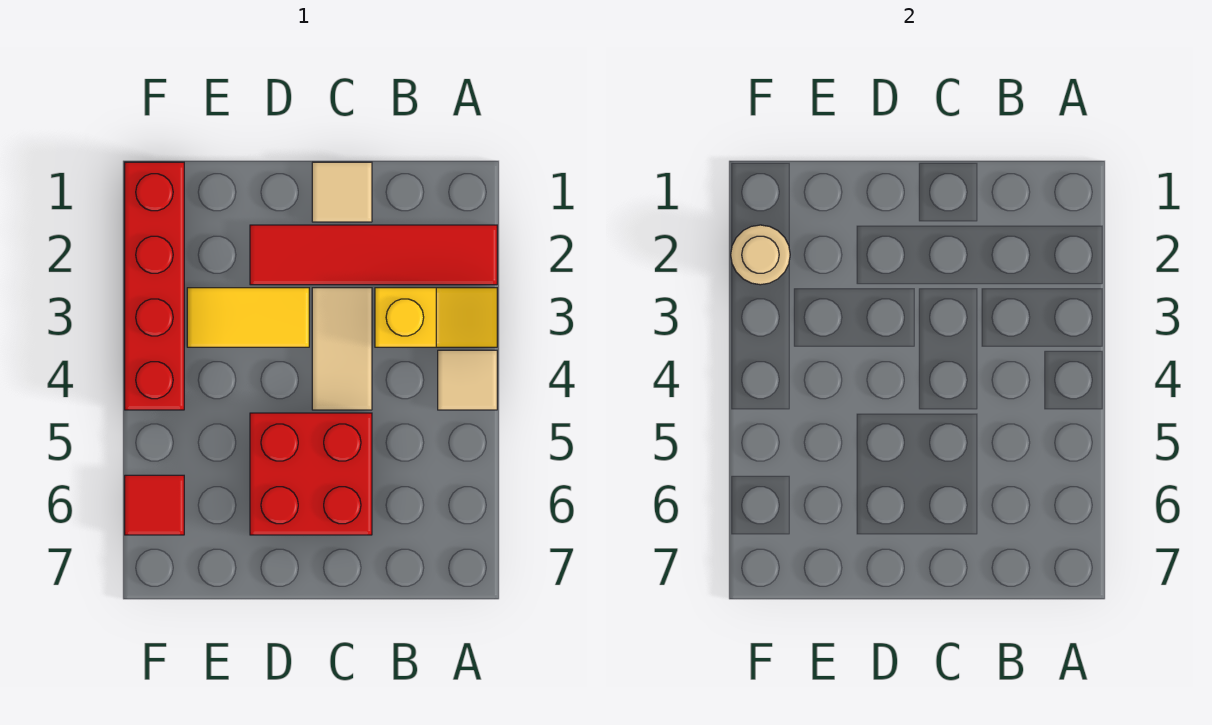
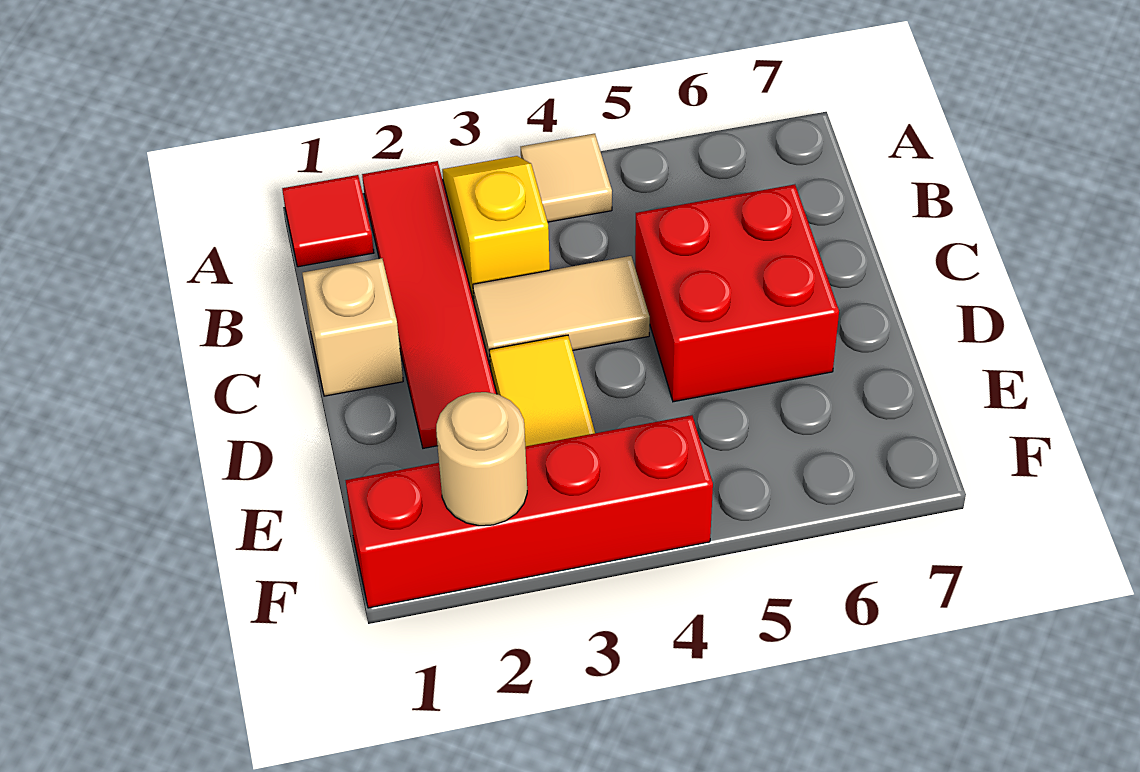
tan tile C1 level 1 -> tan brick C1 level 1
red tile F6 level 1 -> red tile A1 level 1

